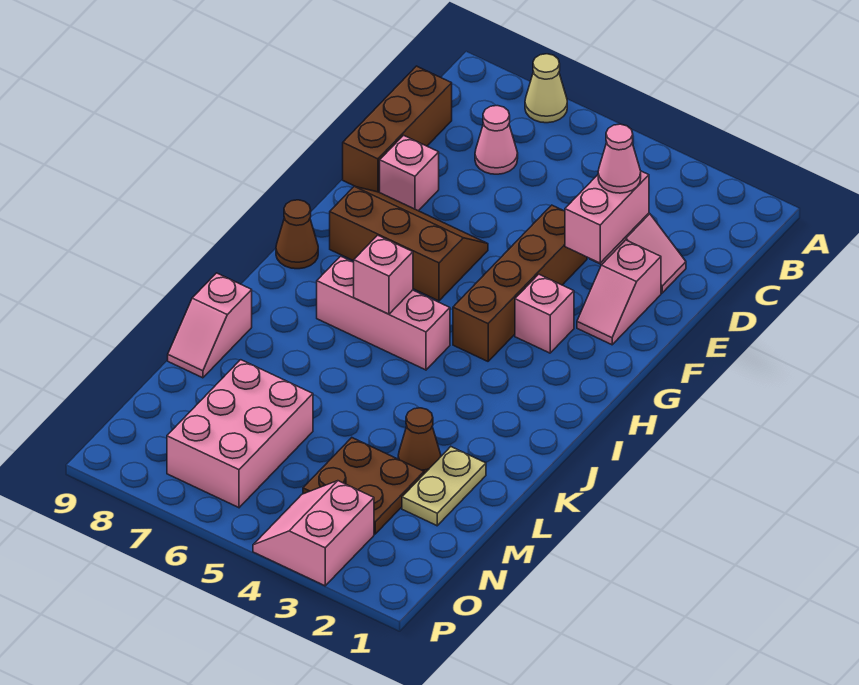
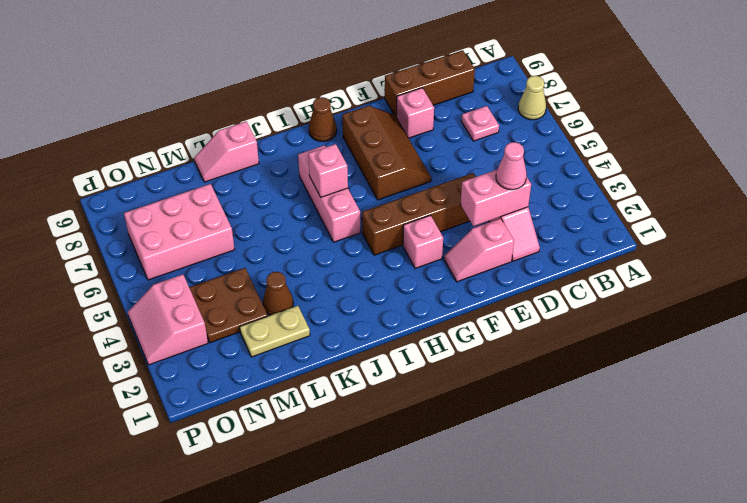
pink cone C7 level 1 -> pink plate C7 level 1
pink slope O3:P4 level 1 top 3 -> pink slope O3:P4 level 1 top O

